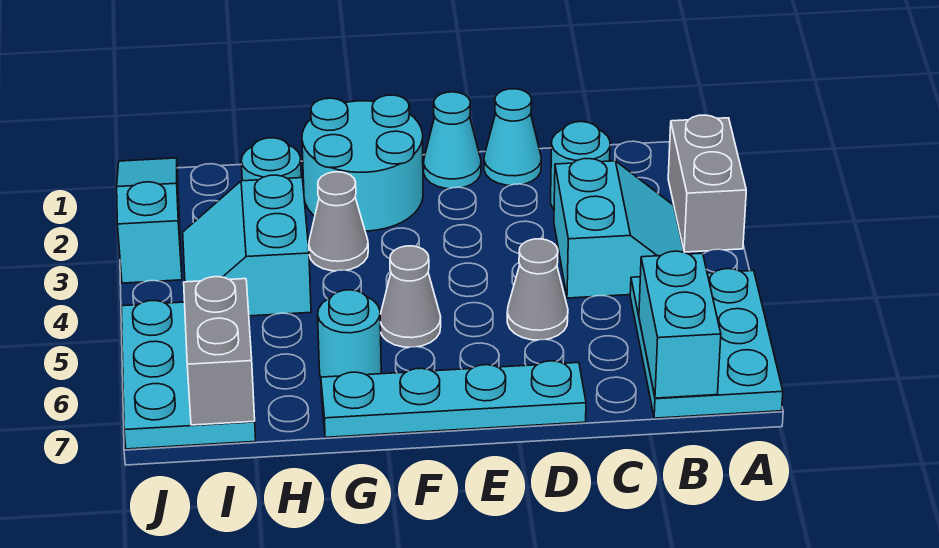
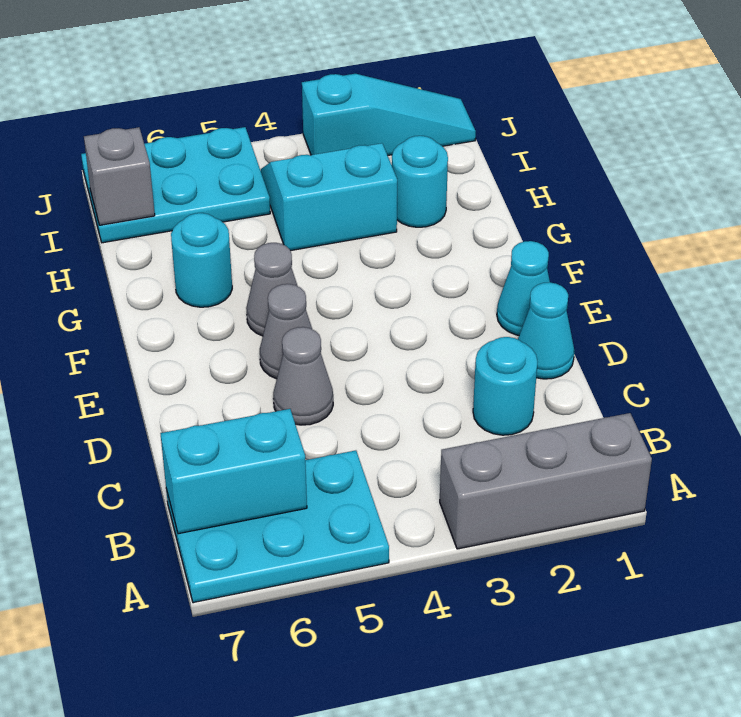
grey brick A2:A3 level 1 -> grey brick A1:A3 level 1
cyan slope B3:C4 level 1 top C -> none
cyan plate D7:G7 level 1 -> none
cyan round brick F1:G2 level 1 -> none
grey cone G3 level 1 -> grey cone E5 level 1
grey brick I6:I7 level 2 -> grey brick I7 level 2

